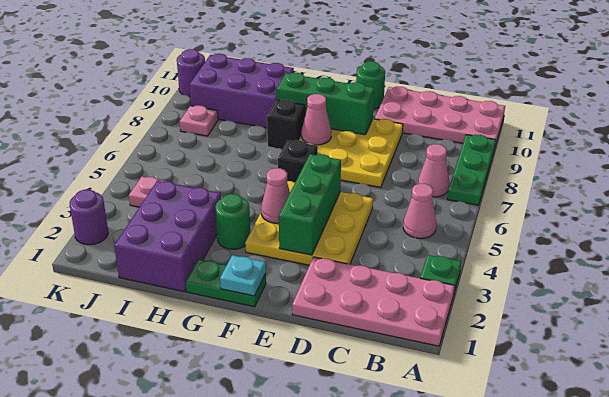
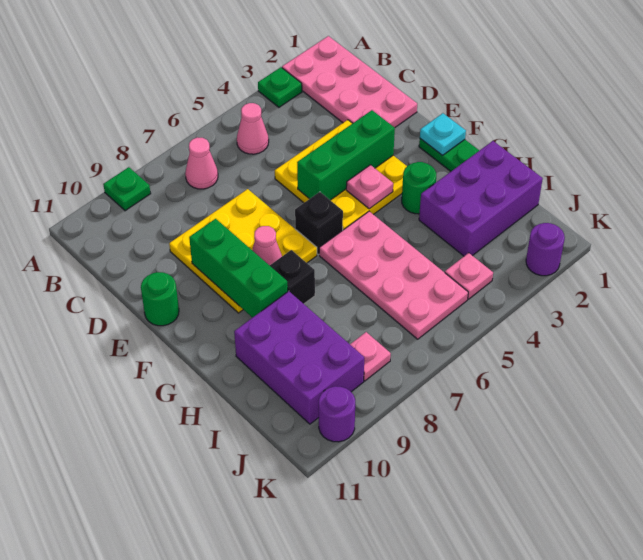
green plate A7:A9 level 1 -> green plate A9 level 1
pink plate A10:D11 level 1 -> pink plate G5:J6 level 1
pink cone F4 level 2 -> pink plate F4 level 2

